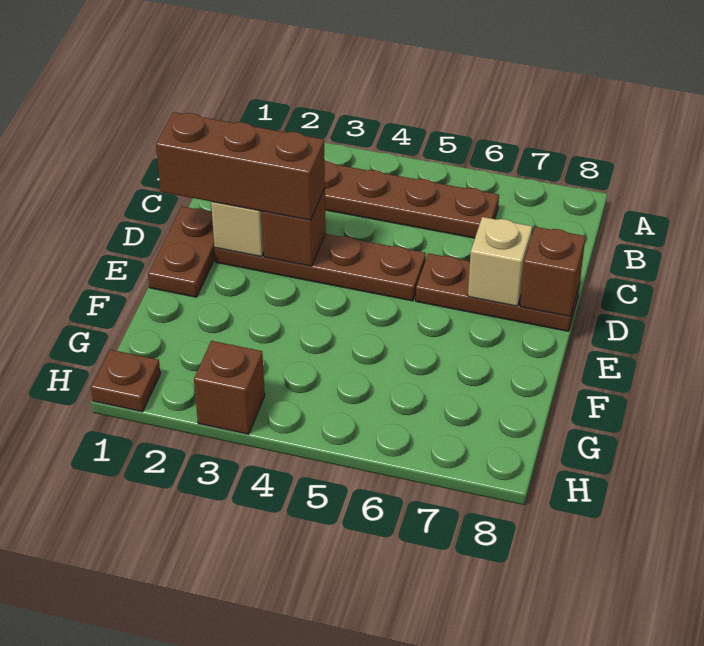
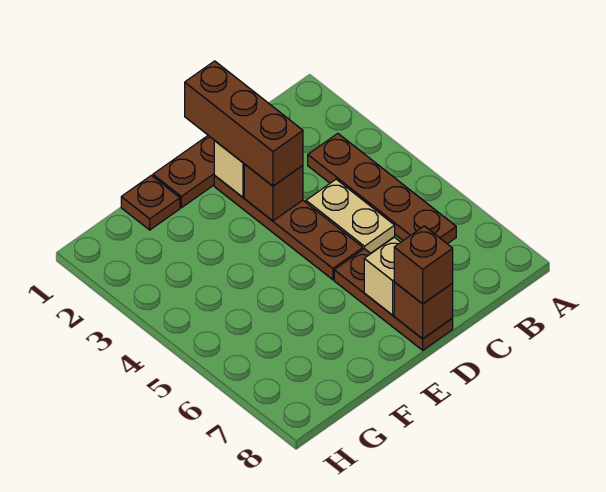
none -> tan plate C4:C5 level 1
brown plate H1 level 1 -> brown plate F1 level 1
brown brick H3 level 1 -> brown brick D8 level 3

